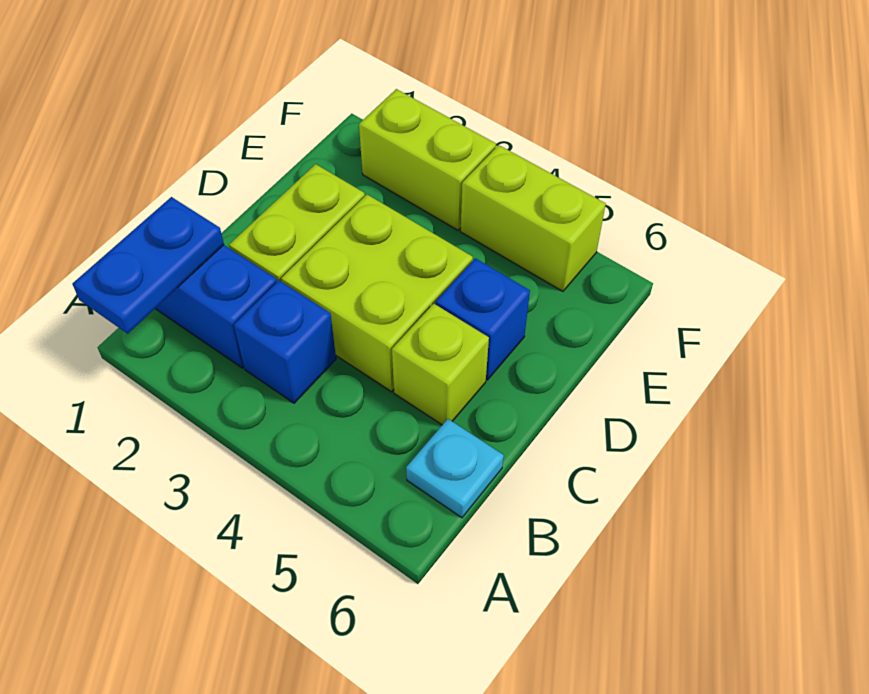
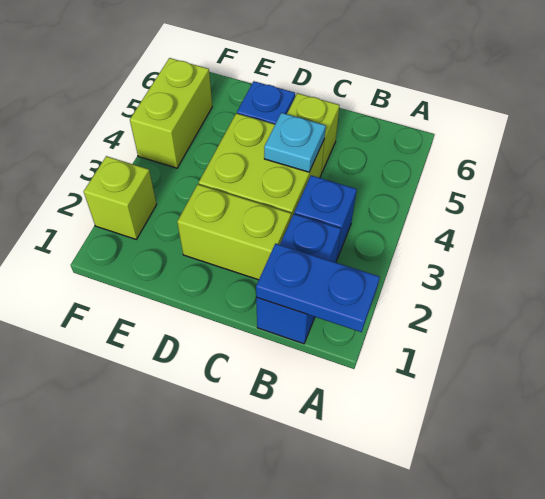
cyan plate B6 level 1 -> cyan plate C4 level 2
lime brick F2:F3 level 1 -> lime brick F2 level 1

